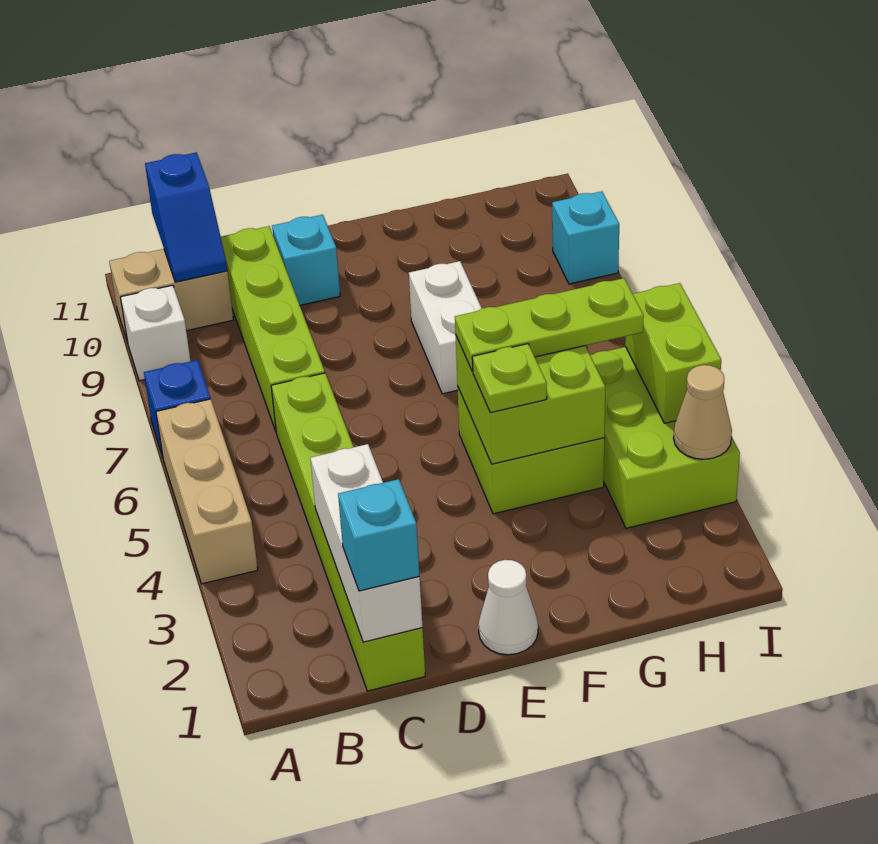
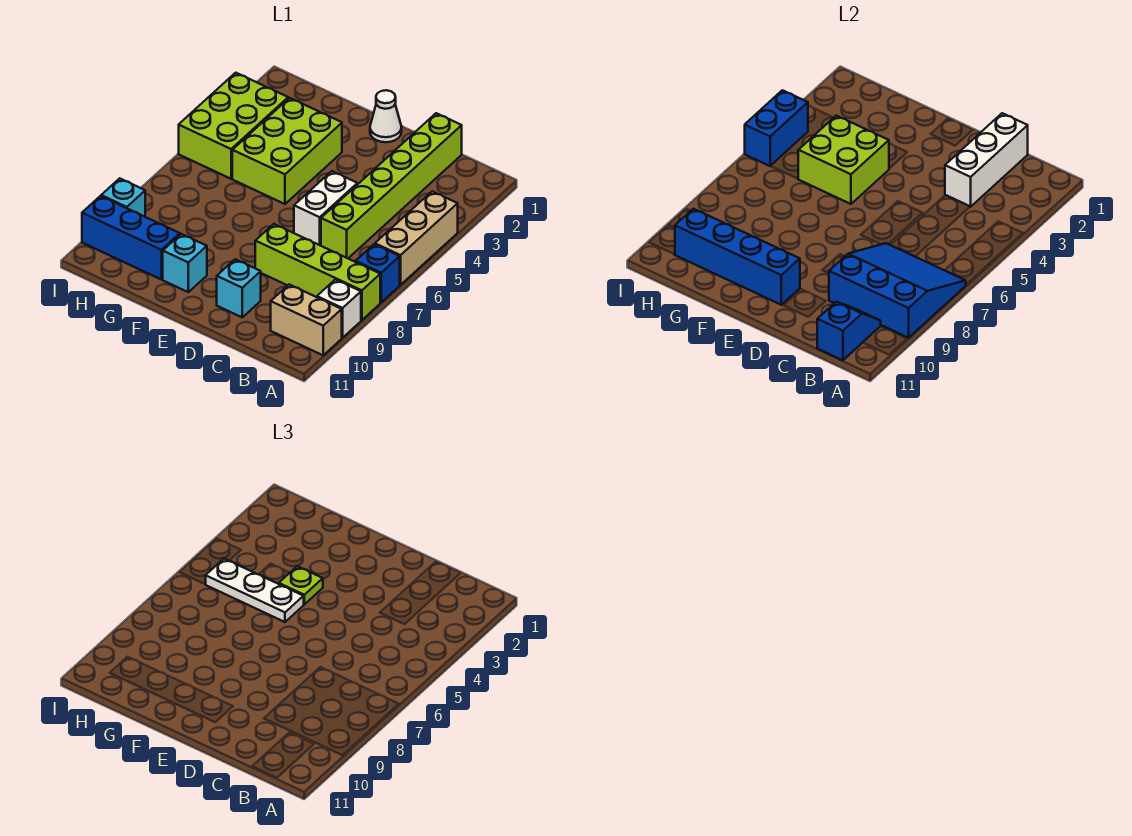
none -> blue slope A7:C9 level 2 top 9
cyan brick C1 level 3 -> cyan brick F10 level 1
lime brick C7:C10 level 1 -> lime brick A8:D8 level 1
none -> blue brick E10:H10 level 2
lime brick F4:G5 level 1 -> lime brick F3:G5 level 1
lime plate F5:H5 level 3 -> white plate F5:H5 level 3
white brick F7:F8 level 1 -> white brick D5:D6 level 1
none -> blue brick G10:I10 level 1
tan cone I3 level 2 -> none
lime brick I4:I5 level 2 -> blue brick I4:I5 level 2

